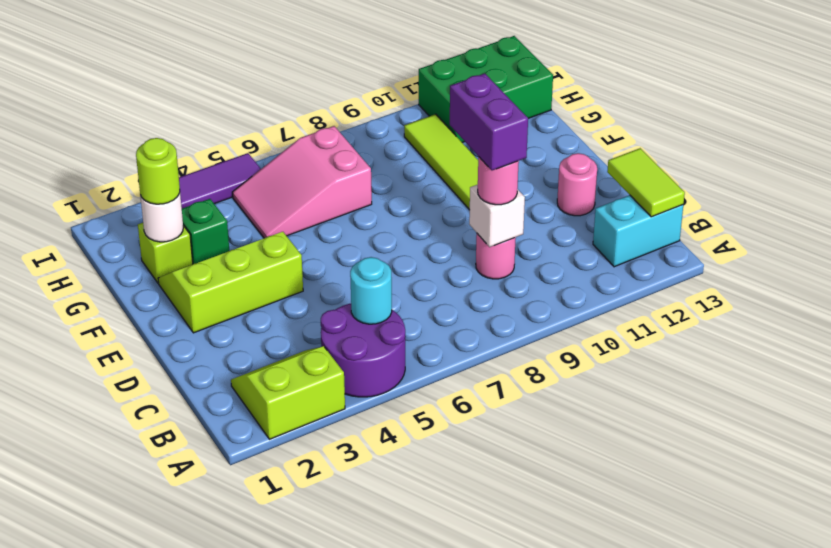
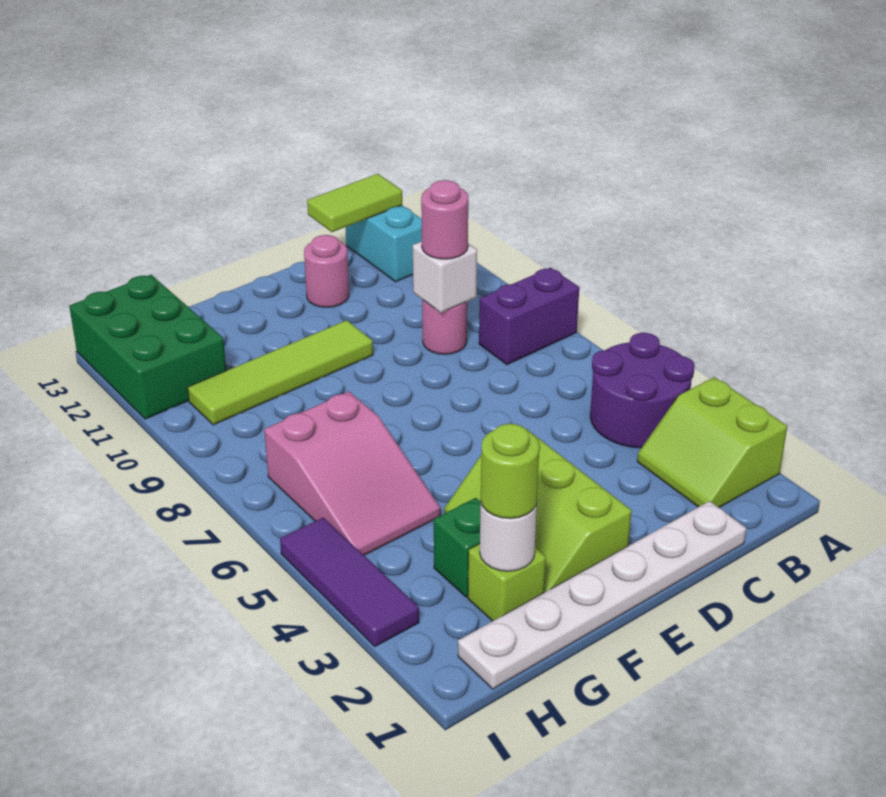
cyan round brick B5 level 2 -> none
none -> white plate C1:H1 level 1
purple brick C9:D9 level 4 -> purple brick A8:B8 level 1

